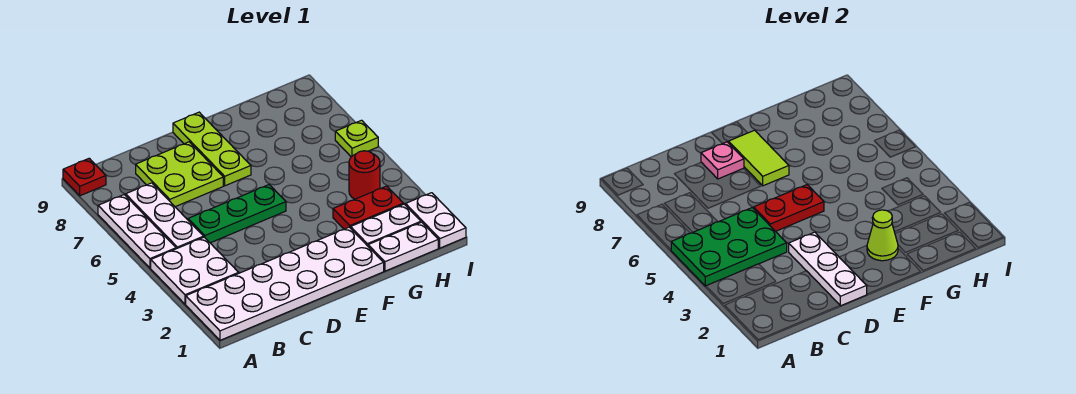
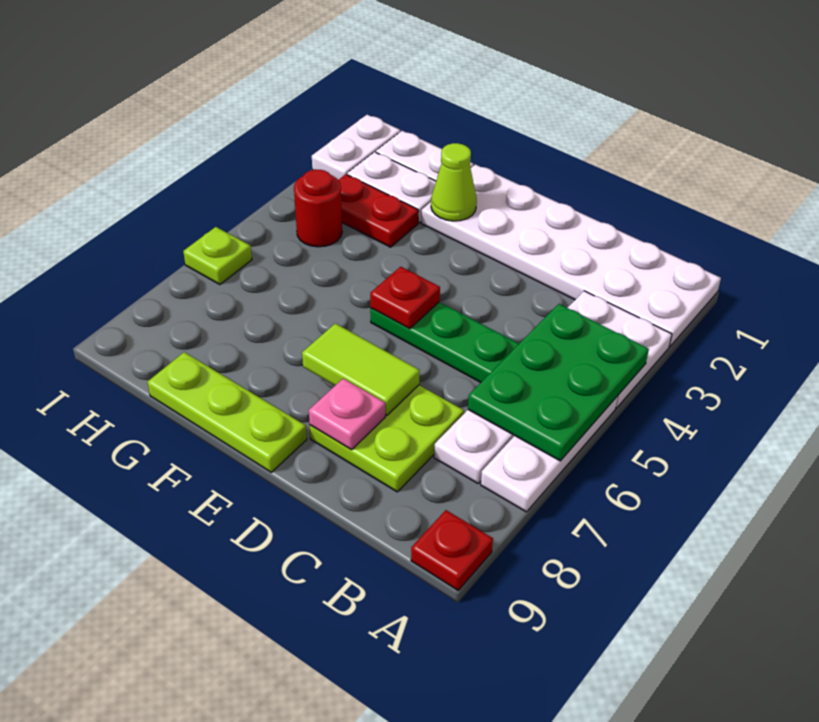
green plate A4:C5 level 2 -> green plate A4:B6 level 2
white plate D1:D3 level 2 -> none
red plate D5:E5 level 2 -> red plate E5 level 2
lime plate E7:E9 level 1 -> lime plate E9:G9 level 1
lime tile E7:E8 level 2 -> lime tile D7:E7 level 2

